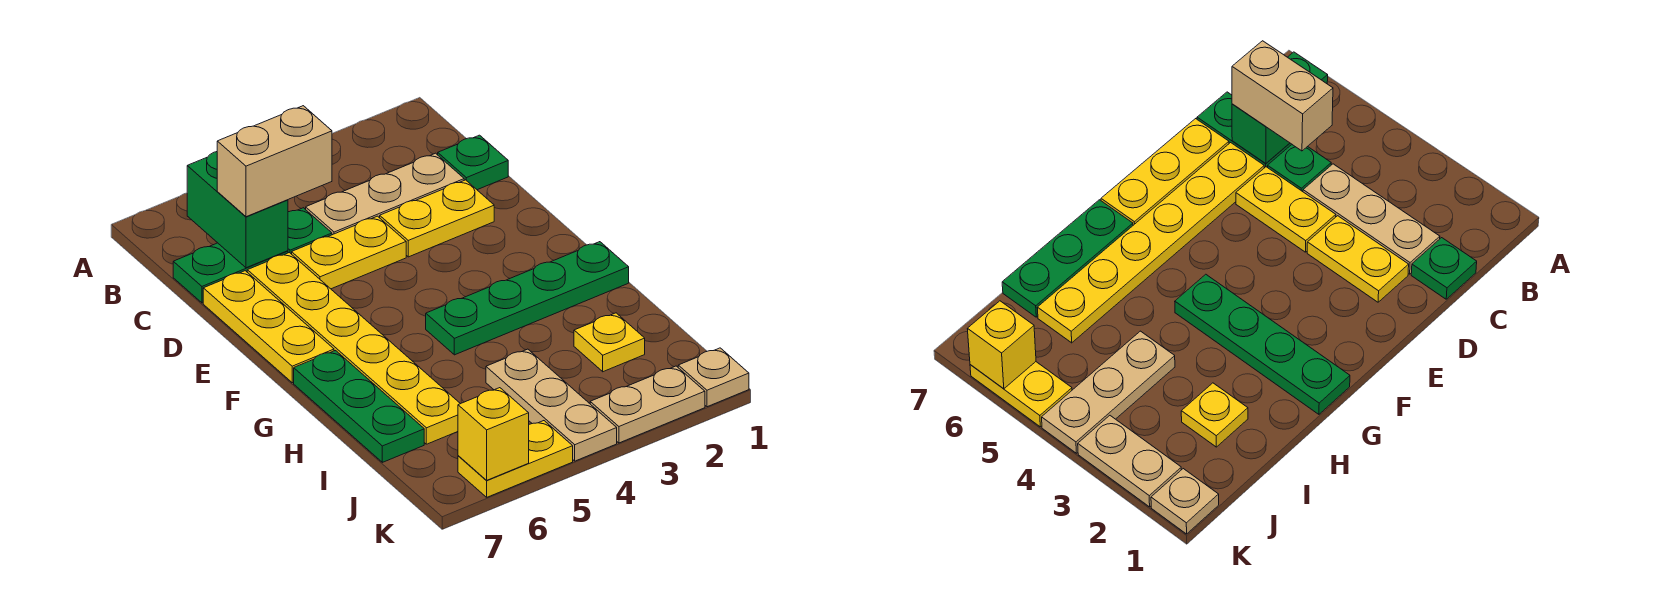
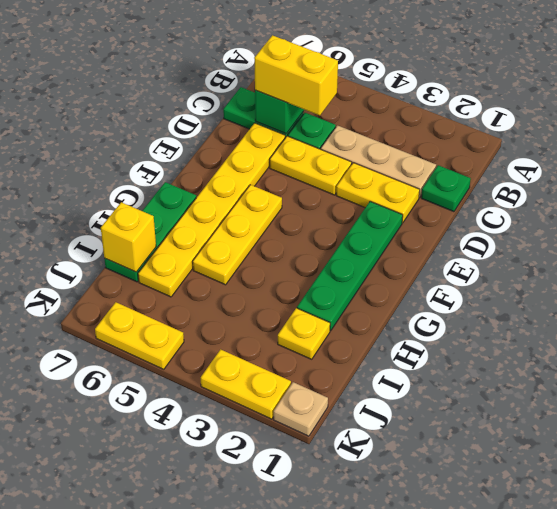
tan brick C5:C6 level 3 -> yellow brick C5:C6 level 3
yellow plate D7:F7 level 1 -> yellow plate F5:H5 level 1
green plate G1:G4 level 1 -> green plate E2:H2 level 1
tan plate I4:K4 level 1 -> none
tan plate K2:K3 level 1 -> yellow plate K2:K3 level 1
yellow brick K6 level 2 -> yellow brick I7 level 2

